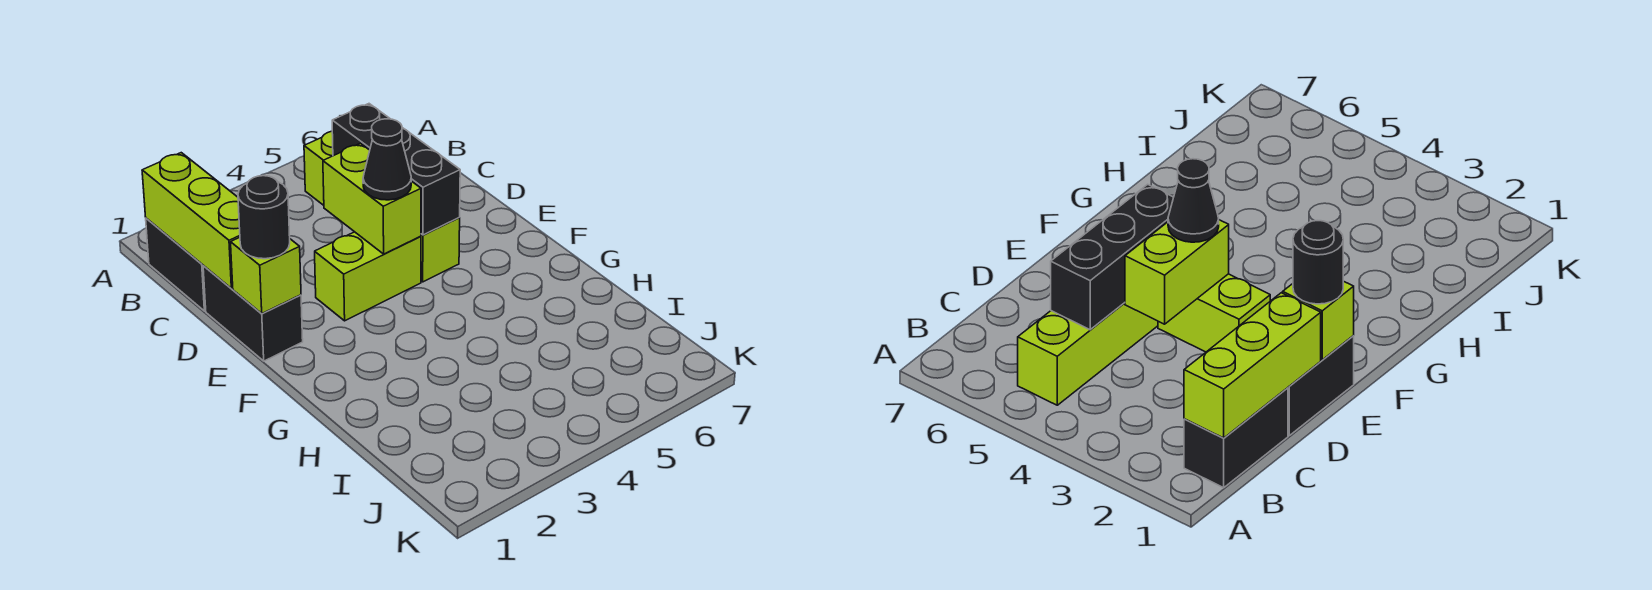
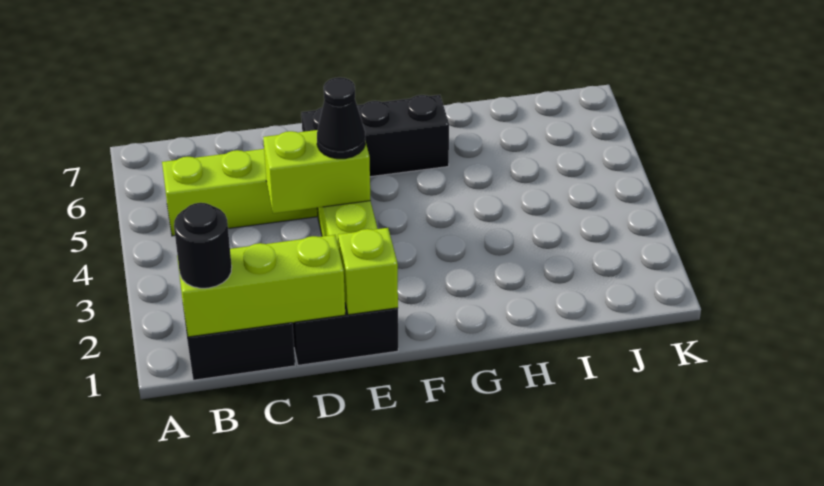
black brick C5:E5 level 2 -> black brick E6:G6 level 1
black round brick E1 level 3 -> black round brick B1 level 3

